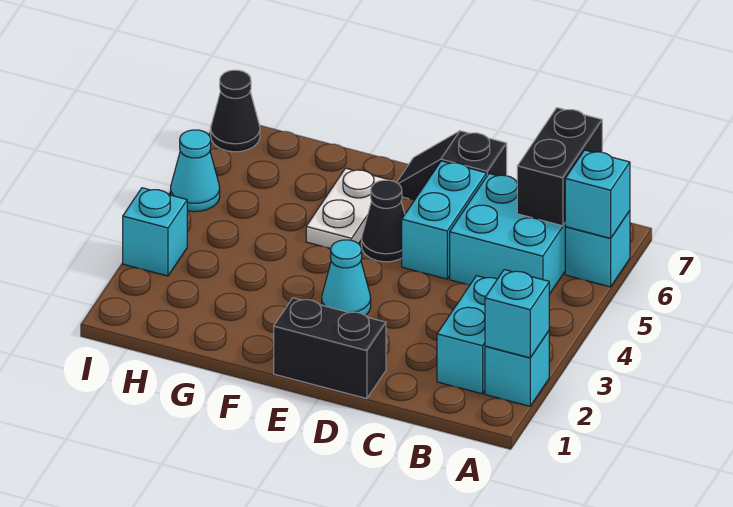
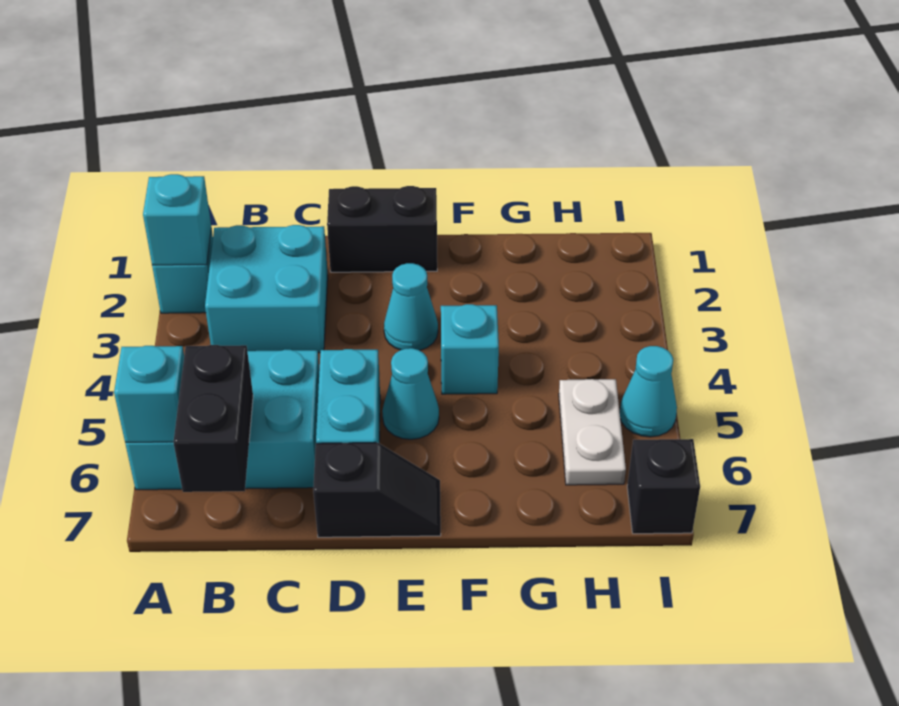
cyan brick B2:B3 level 1 -> cyan brick B2:C3 level 1
black cone E5 level 1 -> cyan cone E5 level 1
white plate F5:F6 level 1 -> white plate H5:H6 level 1
cyan brick I3 level 1 -> cyan brick F4 level 1
black cone I7 level 1 -> black brick I7 level 1

